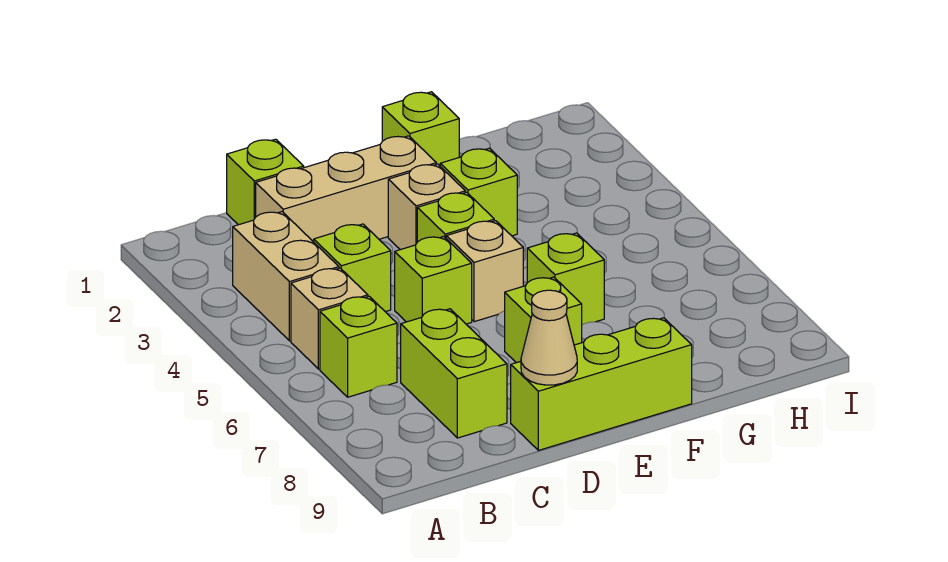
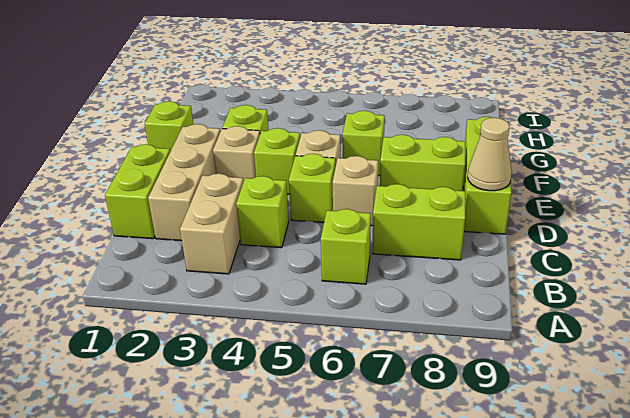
tan brick B3:B4 level 1 -> tan brick B3:C3 level 1
tan brick B5 level 1 -> tan brick D6 level 1
lime brick C1 level 1 -> lime brick C1:D1 level 1
lime brick E7 level 1 -> lime brick E7:E8 level 1

